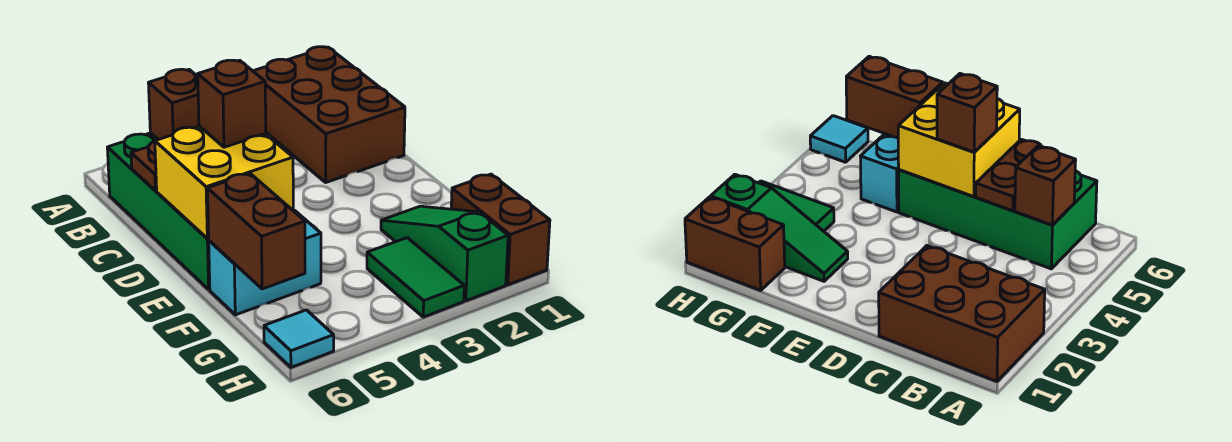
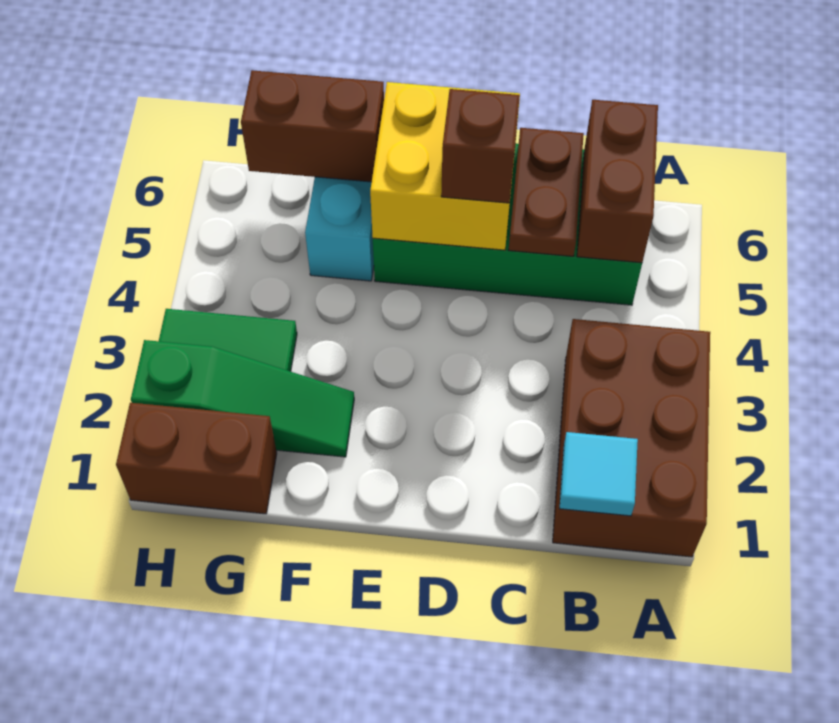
brown brick A1:C2 level 1 -> brown brick A1:B3 level 1
brown brick B5 level 2 -> brown brick B5:B6 level 2
cyan tile H6 level 1 -> cyan tile B1 level 2

